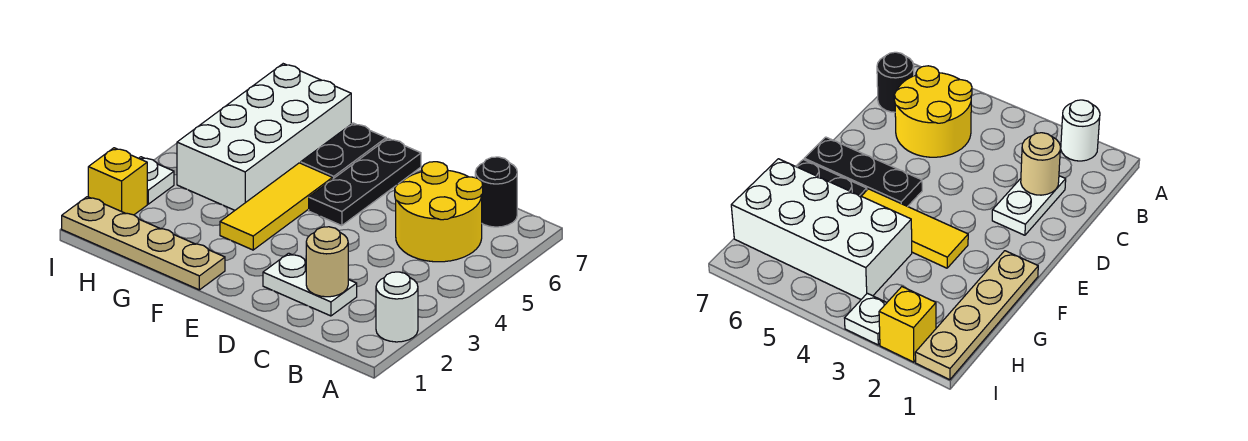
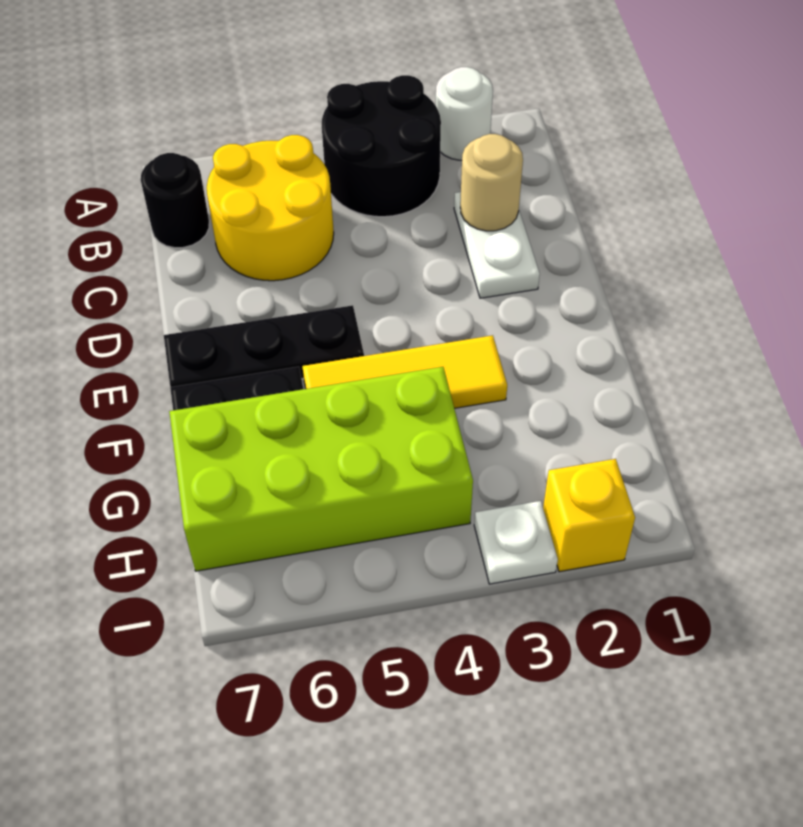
none -> black round brick A3:B4 level 1
tan plate F1:I1 level 1 -> none
white brick G4:H7 level 1 -> lime brick G4:H7 level 1

